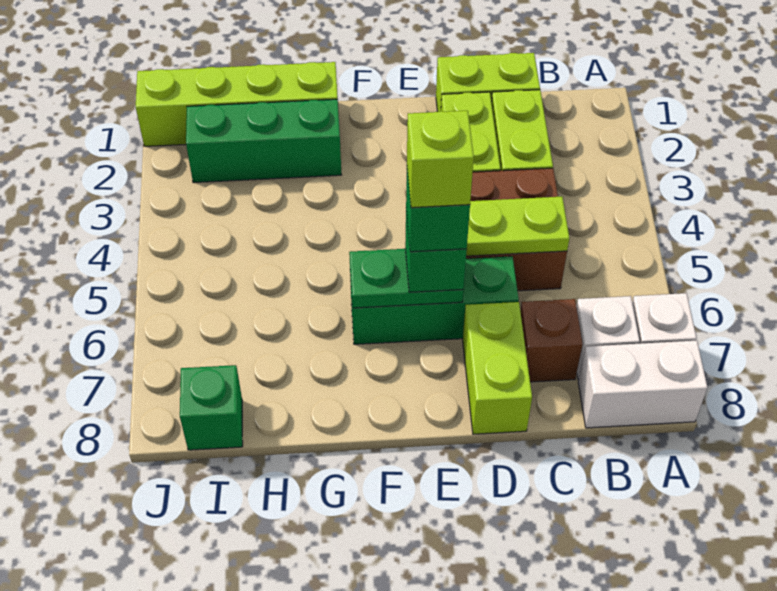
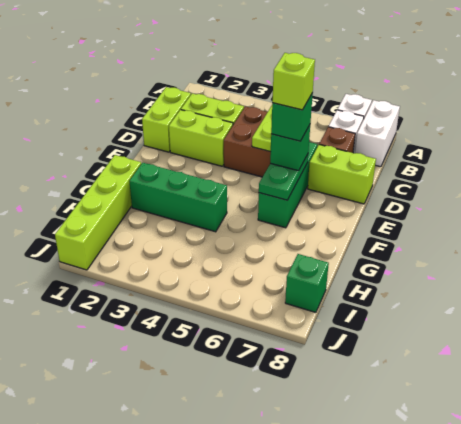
green brick G2:I2 level 1 -> green brick G2:G4 level 1

